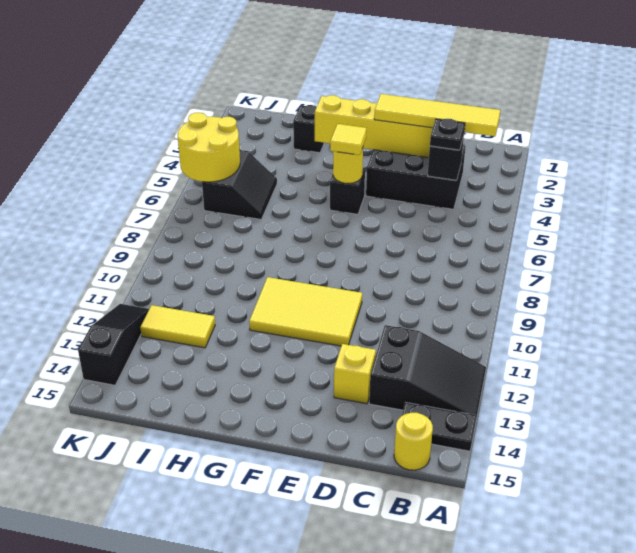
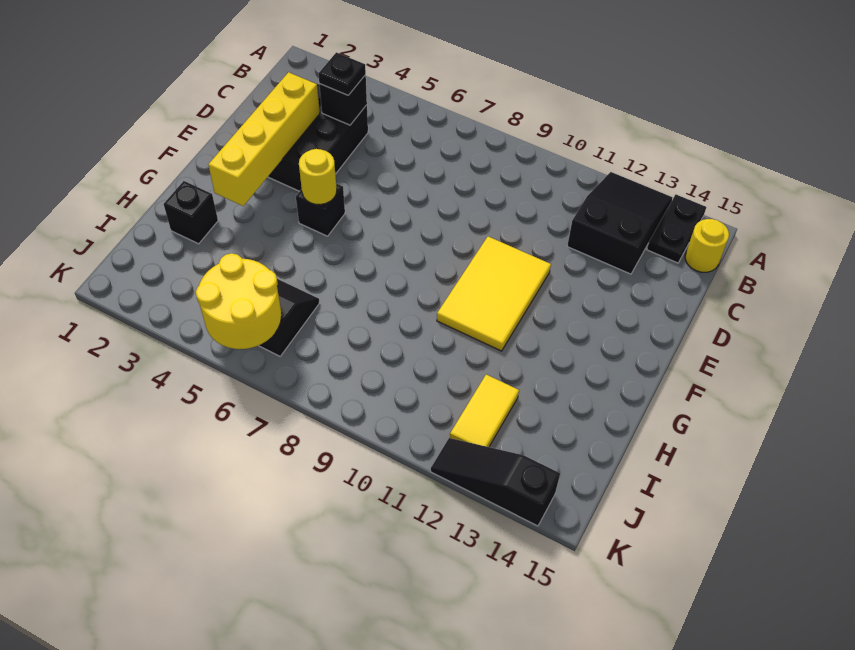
yellow tile B3:E3 level 3 -> none
yellow brick D13 level 1 -> none
yellow tile F5 level 3 -> none

